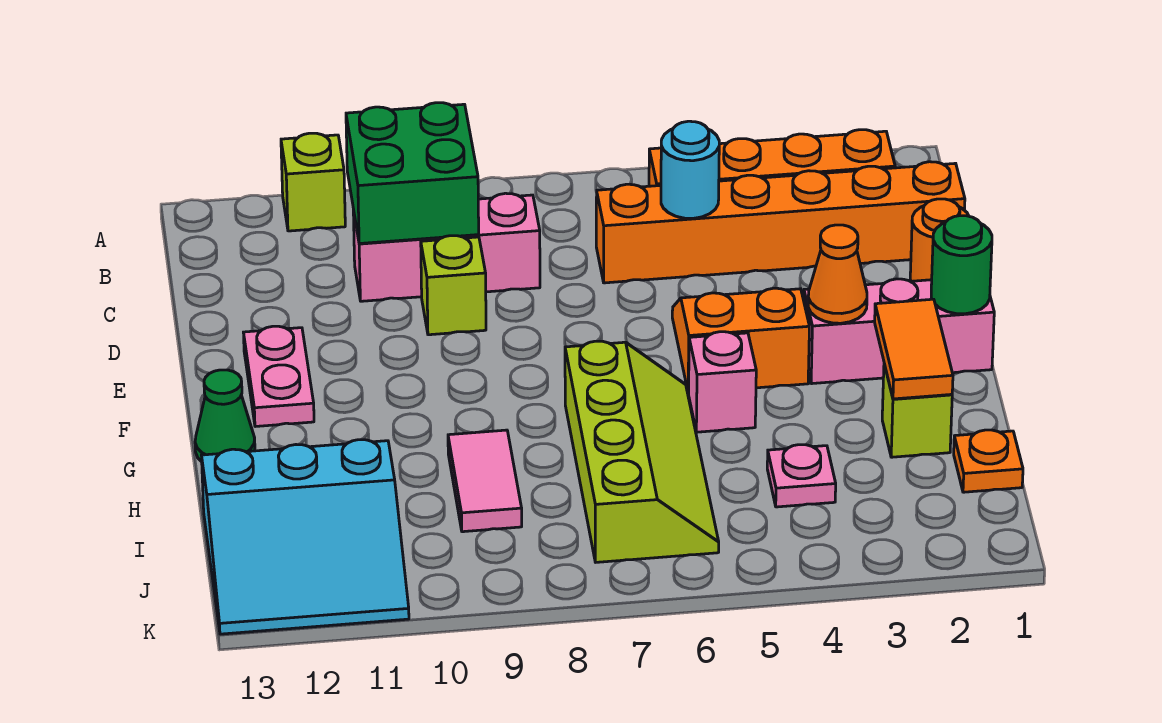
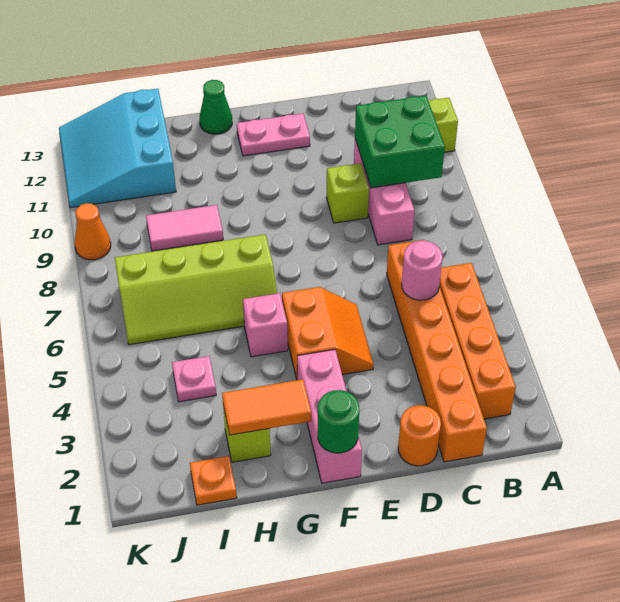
cyan round brick C5 level 2 -> pink round brick C5 level 2
orange cone F3 level 2 -> orange cone K9 level 1

